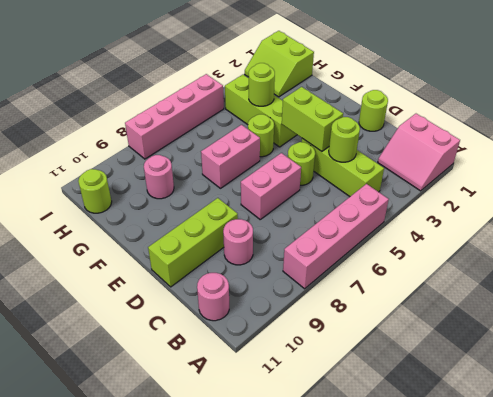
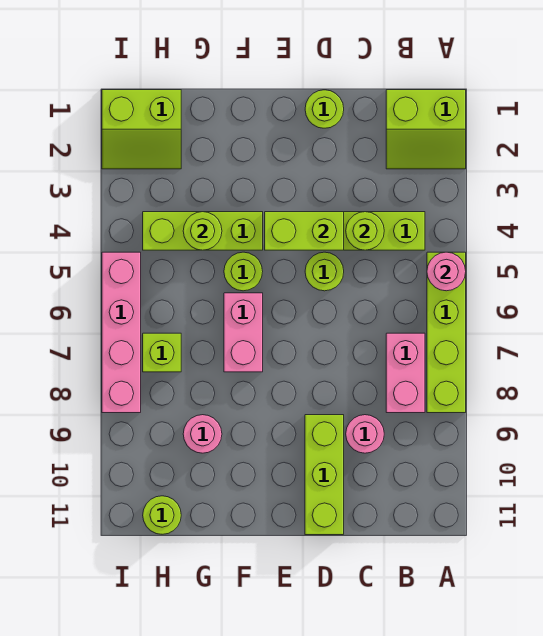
pink slope A1:B2 level 1 top 1 -> lime slope A1:B2 level 1 top 1
pink brick A5:A8 level 1 -> lime brick A5:A8 level 1
pink round brick B11 level 1 -> pink round brick A5 level 2
pink brick D6:D7 level 1 -> pink brick B7:B8 level 1
none -> lime brick H7 level 1

